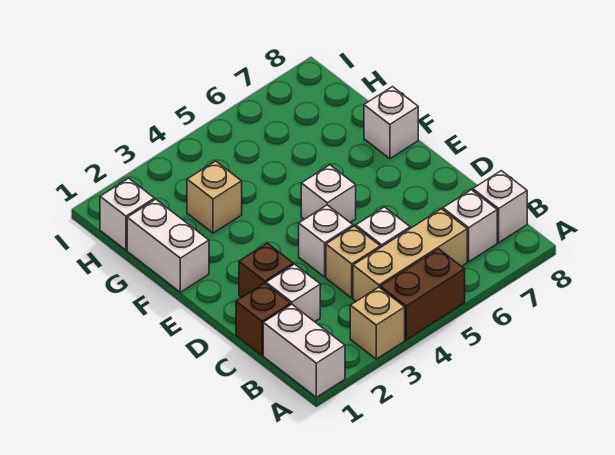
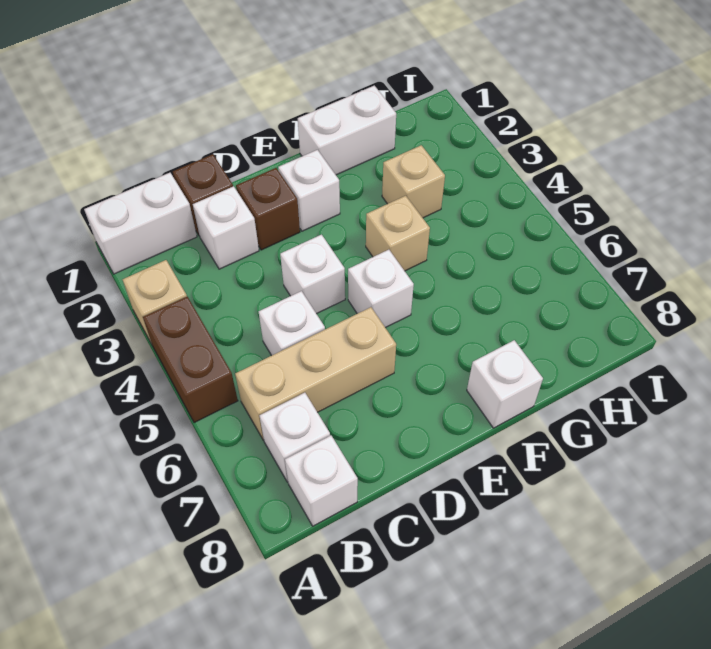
tan brick B4:B6 level 1 -> tan brick B6:D6 level 1
tan brick C4 level 1 -> tan brick F4 level 1
white brick H1 level 1 -> white brick E2 level 1

